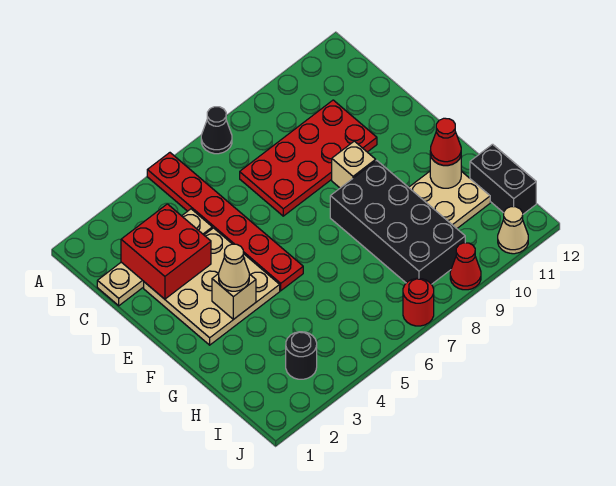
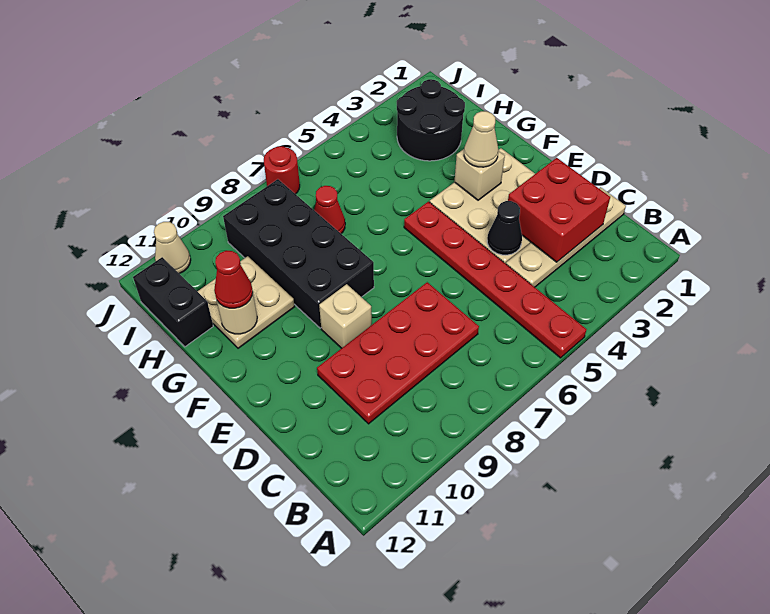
black cone A7 level 1 -> black cone D4 level 2
black round brick I3 level 1 -> black round brick H2:I3 level 1
red cone J9 level 1 -> red cone H7 level 1

